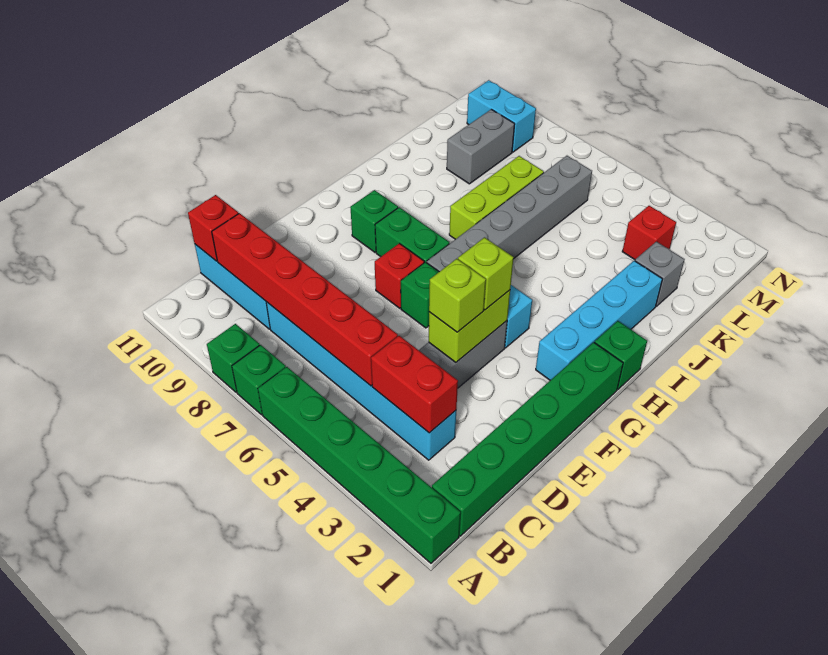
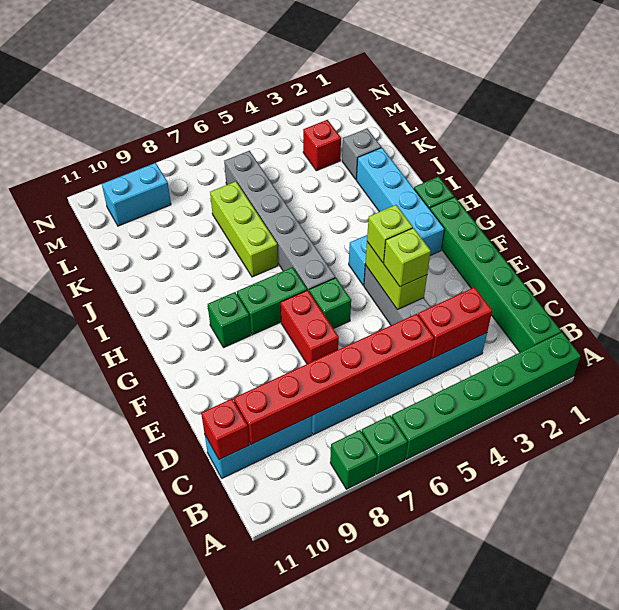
red brick F7 level 1 -> red brick E7:F7 level 1
grey brick K9:L9 level 1 -> none

